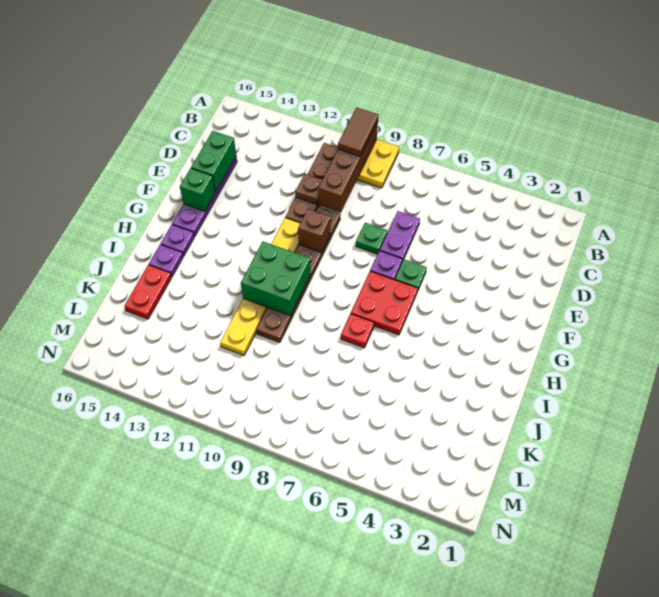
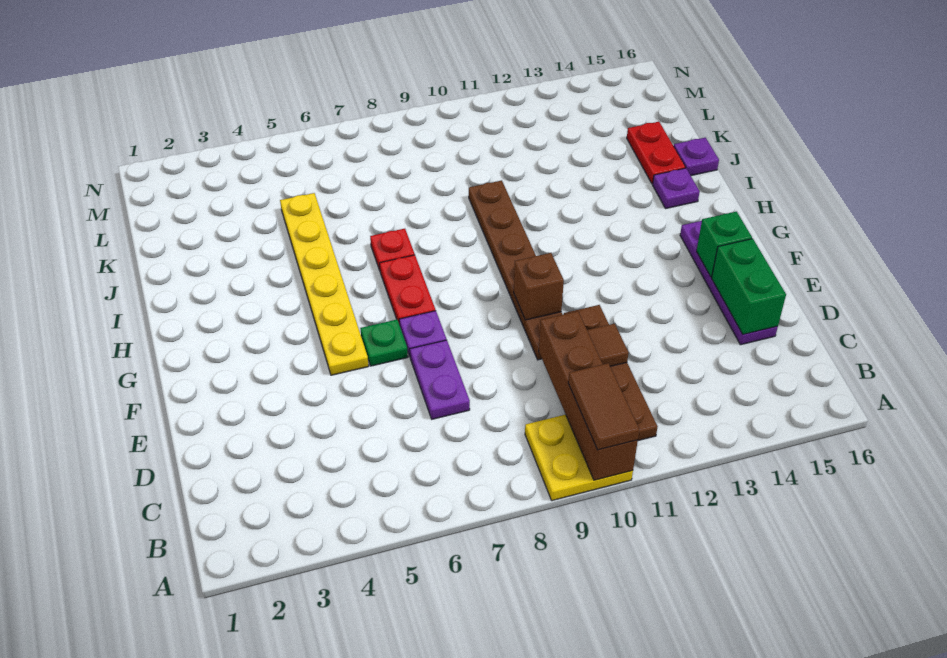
brown plate D11 level 2 -> brown tile D11 level 2
green plate E8 level 1 -> none
yellow plate F11:K11 level 1 -> yellow plate F5:K5 level 1
red plate G6:H7 level 1 -> red plate G7:H7 level 1
green brick H10:I11 level 2 -> none
purple plate H15 level 1 -> purple plate J16 level 1

